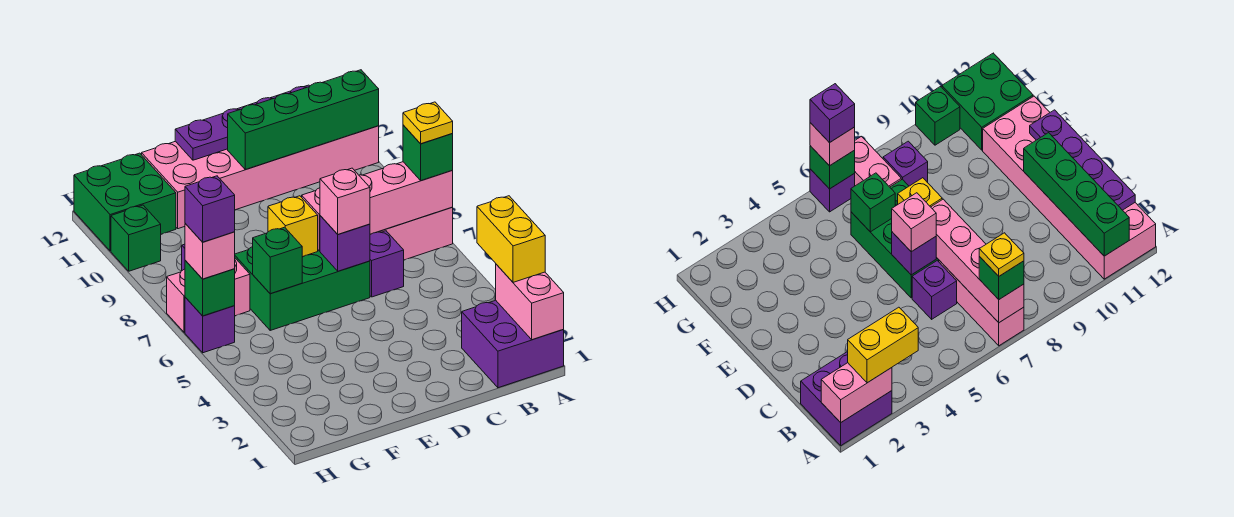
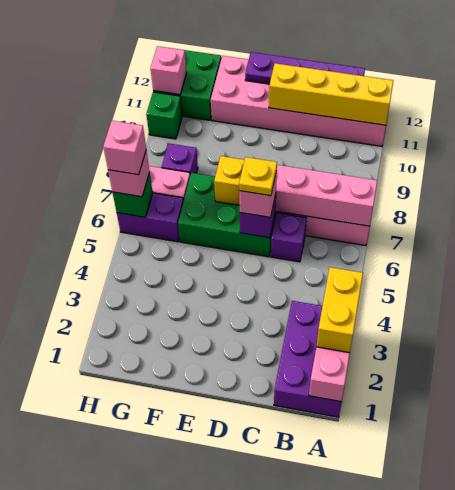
purple brick A1:B2 level 1 -> purple brick A1:B3 level 1
green brick A7 level 3 -> none
yellow plate A7 level 4 -> yellow plate D6 level 4
green brick A11:D11 level 2 -> yellow brick A11:D11 level 2
green brick F6 level 2 -> none
purple brick H6 level 1 -> purple brick G6:H6 level 1
purple brick H6 level 4 -> pink brick H6 level 4
none -> pink brick H11 level 2

